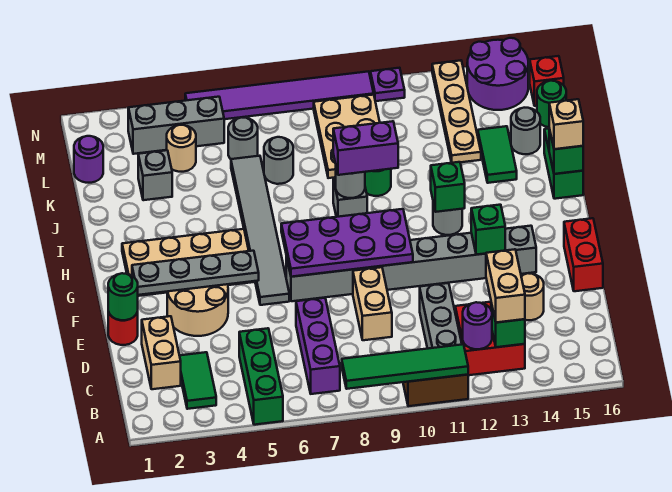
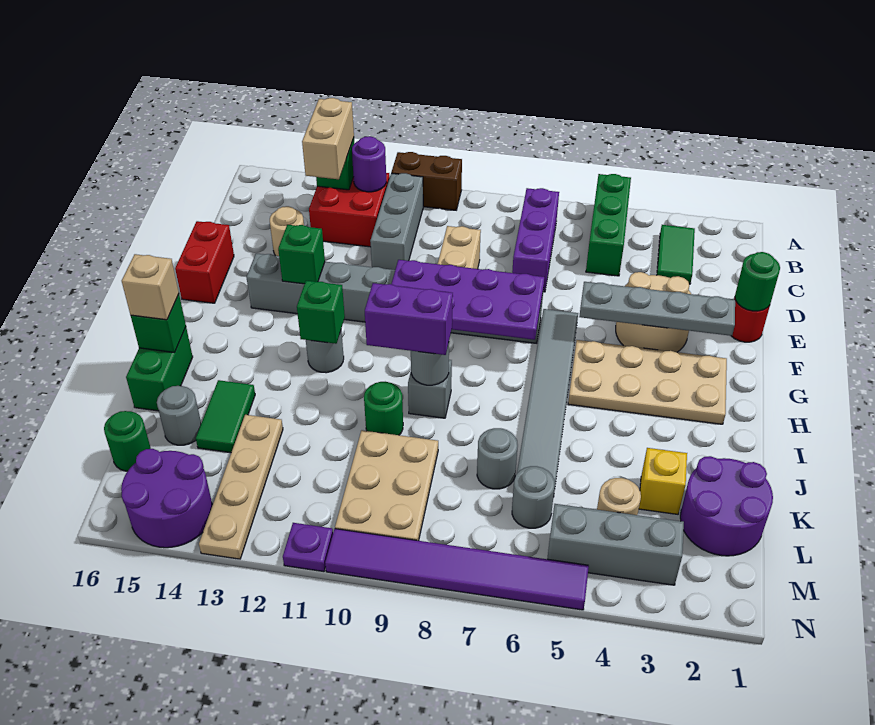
green tile A8:A11 level 2 -> none
tan brick C2:D2 level 1 -> none
grey brick K3 level 1 -> yellow brick K3 level 1
purple round brick L1 level 1 -> purple round brick K1:L2 level 1
red brick M16 level 1 -> none

